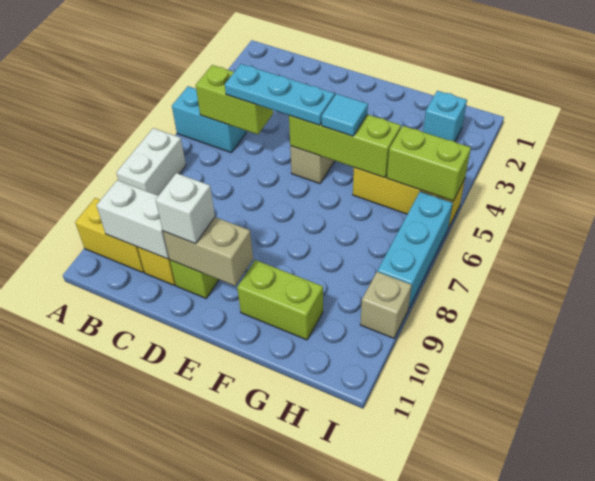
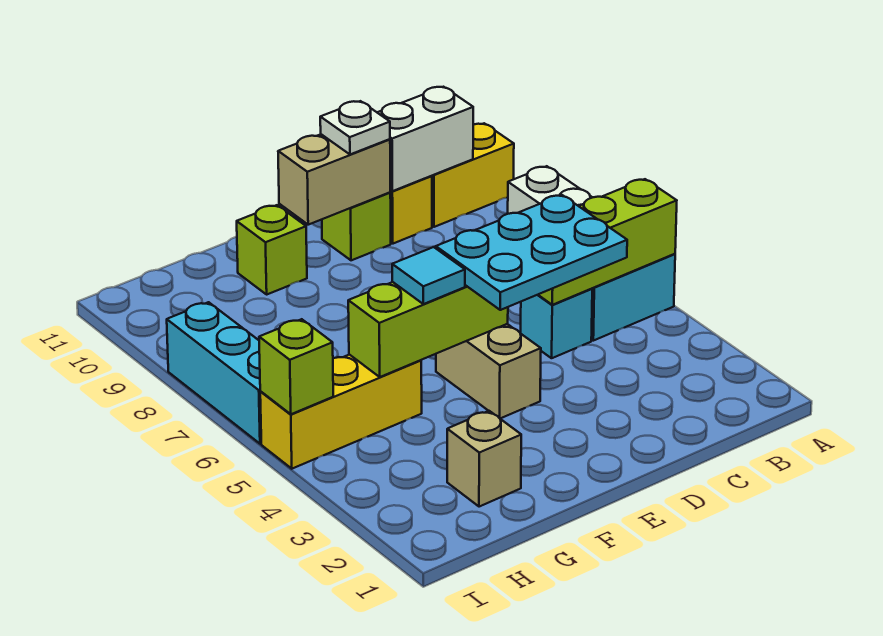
lime brick B5:C5 level 2 -> lime brick A5:C5 level 2
cyan plate C5:E5 level 3 -> cyan plate C4:E5 level 3
white brick D10 level 3 -> white plate D10 level 3
lime brick F10:G10 level 1 -> lime brick F10 level 1
cyan brick H2 level 1 -> cyan brick C5 level 1
lime brick H5:I5 level 2 -> lime brick I5 level 2
tan brick I9 level 1 -> tan brick G2 level 1

